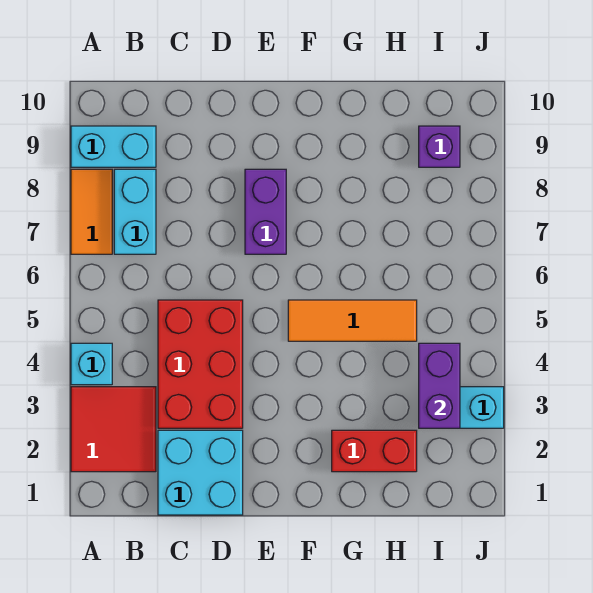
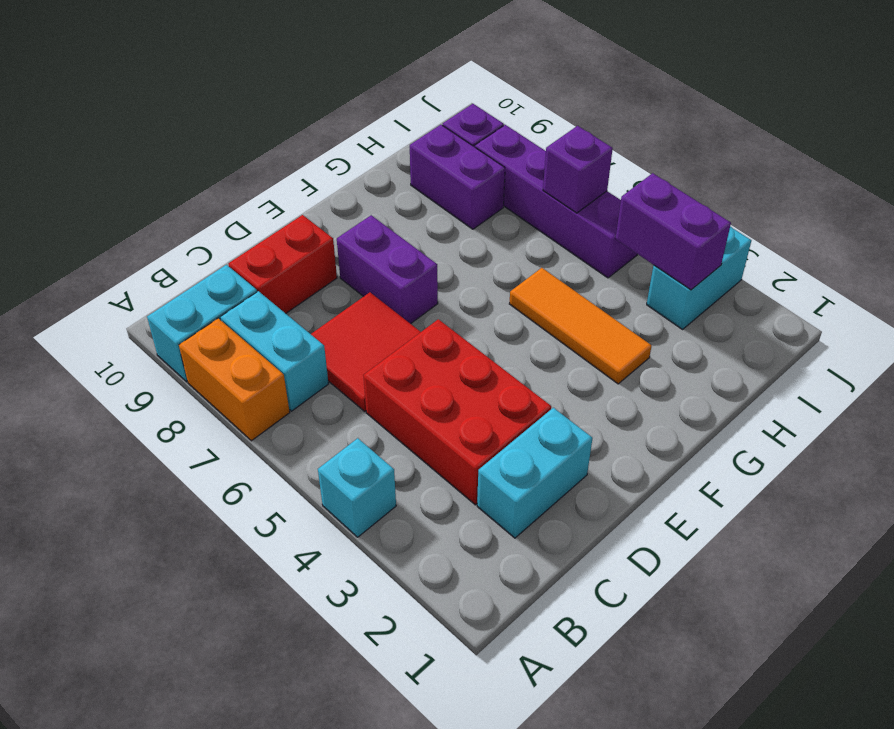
red tile A2:B3 level 1 -> red tile C6:D7 level 1
orange tile A7:A8 level 1 -> orange brick A7:A8 level 1
cyan brick C1:D2 level 1 -> cyan brick C2:D2 level 1
orange tile F5:H5 level 1 -> orange tile G3:G5 level 1
red brick G2:H2 level 1 -> red brick C9:D9 level 1
none -> purple brick H8:H9 level 1
none -> purple brick I5:I8 level 1
none -> purple brick I6 level 2

